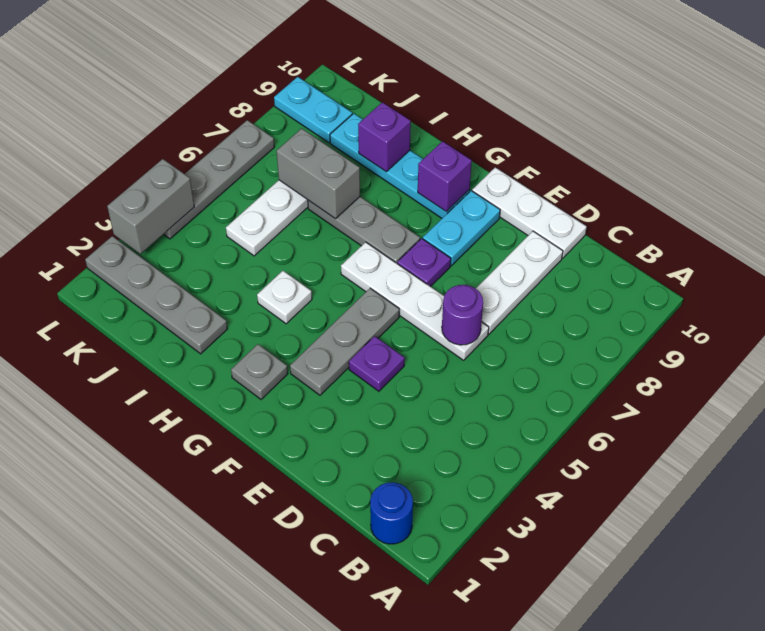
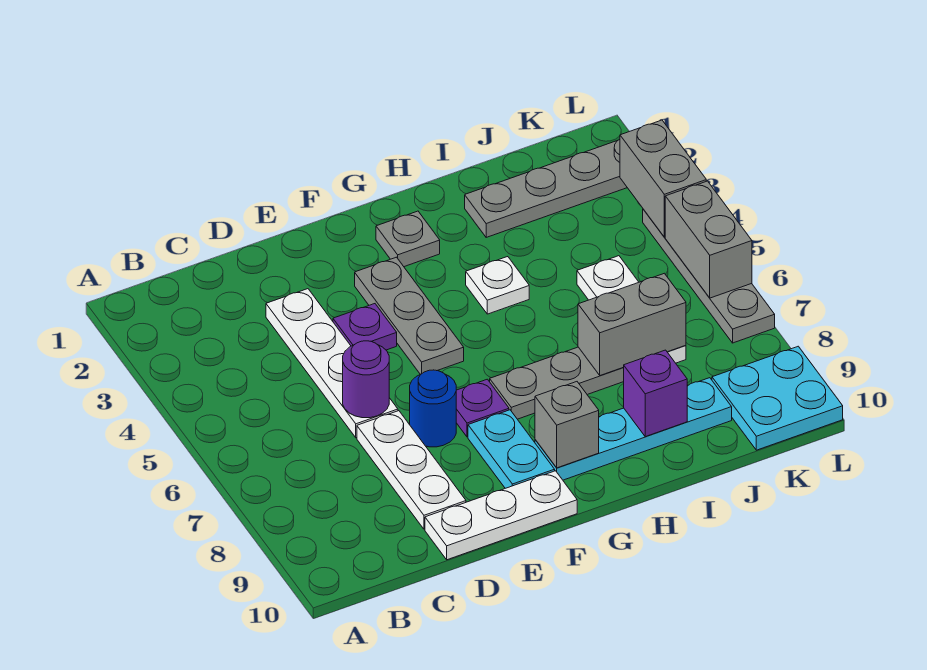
blue round brick B1 level 1 -> blue round brick E7 level 1
white plate D6:G6 level 1 -> white plate D3:D6 level 1
purple brick G9 level 2 -> grey brick G9 level 2
cyan plate K9:L9 level 1 -> cyan plate K9:L10 level 1
none -> grey brick L5:L6 level 2

